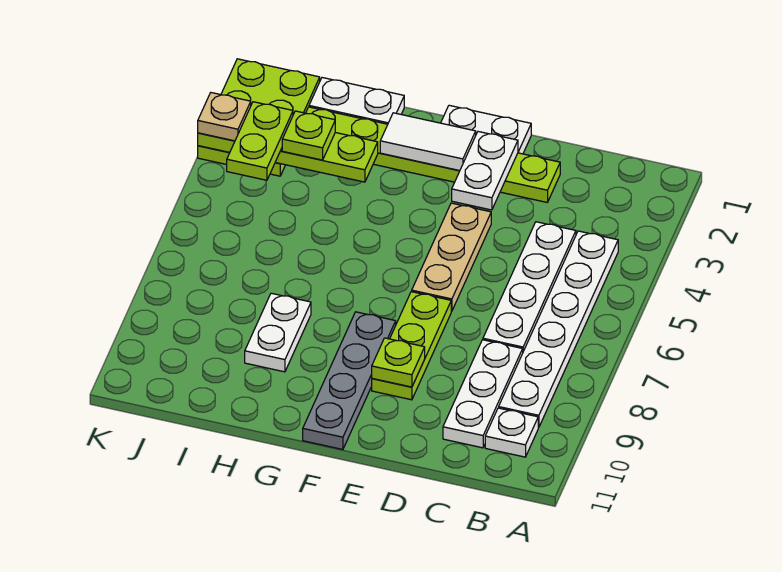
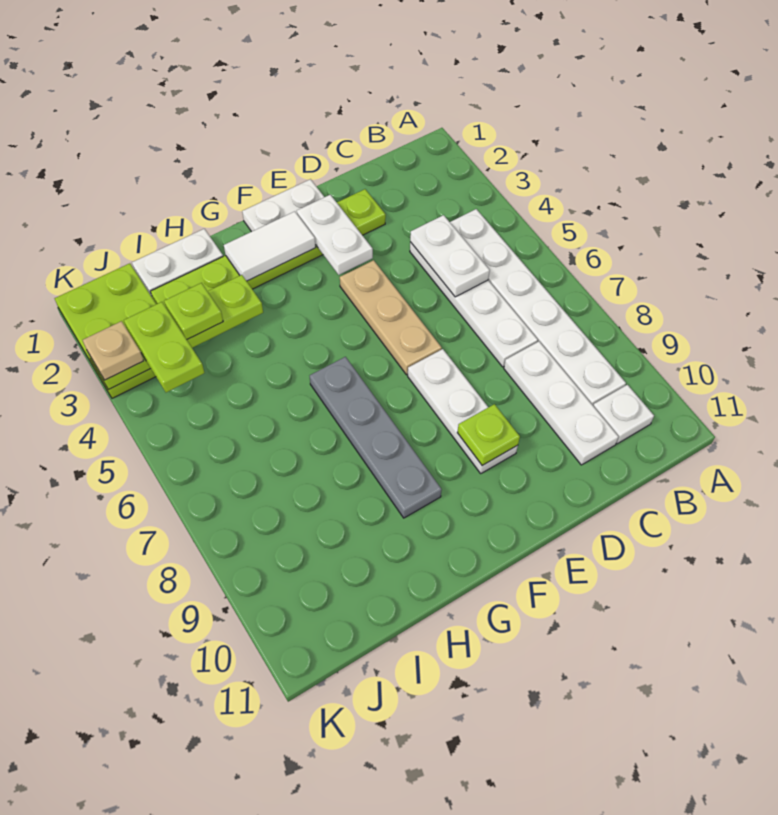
lime plate E7:E9 level 1 -> white plate E7:E9 level 1
grey plate F8:F11 level 1 -> grey plate G6:G9 level 1
white plate H8:H9 level 1 -> white plate C4:C5 level 2

